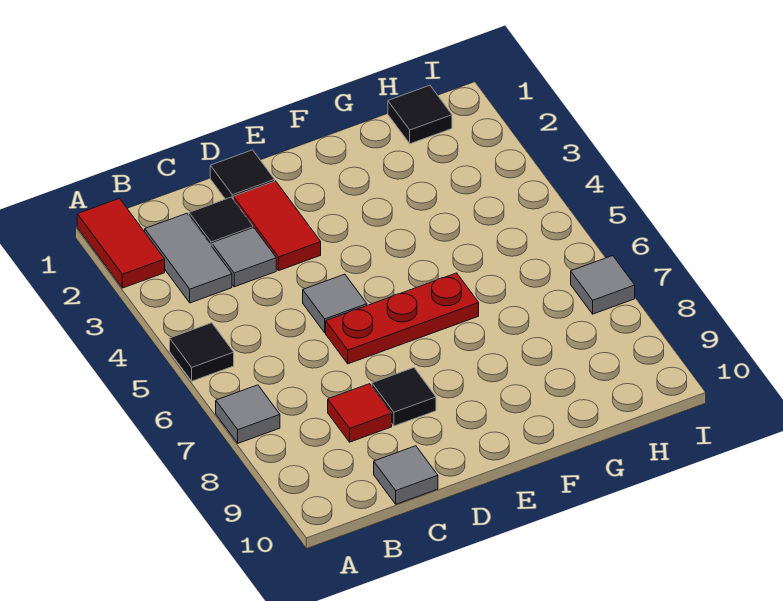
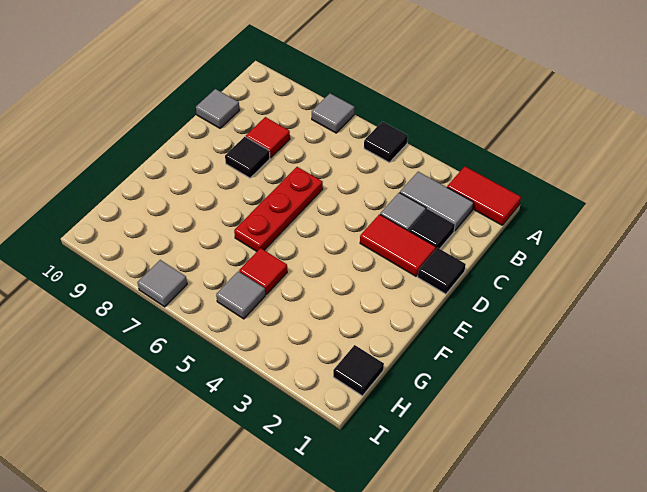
grey tile D5 level 1 -> grey tile H5 level 1
none -> red tile G5 level 1

